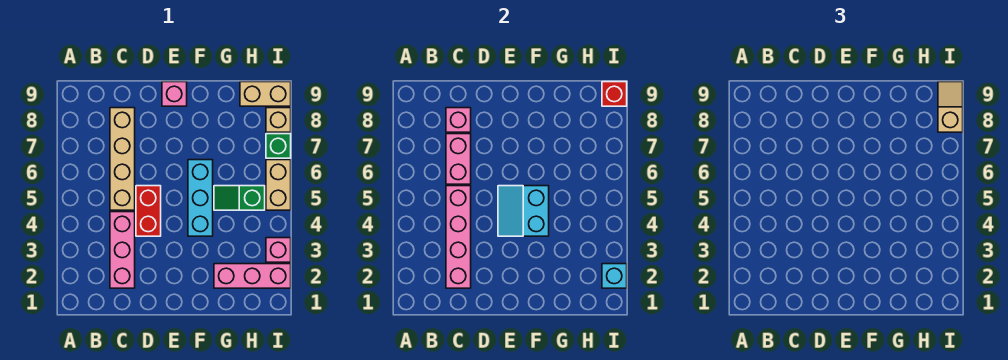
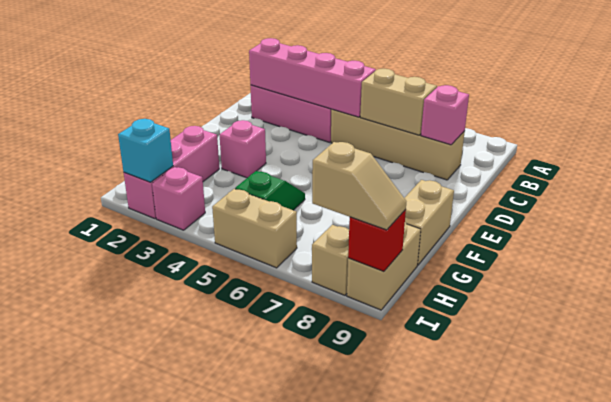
pink brick C6:C7 level 2 -> tan brick C6:C7 level 2
red brick D4:D5 level 1 -> none
cyan slope E4:F5 level 2 top F -> none
pink brick E9 level 1 -> pink brick F3 level 1
cyan brick F4:F6 level 1 -> none
none -> tan brick F9:G9 level 1
green brick I7 level 1 -> none

